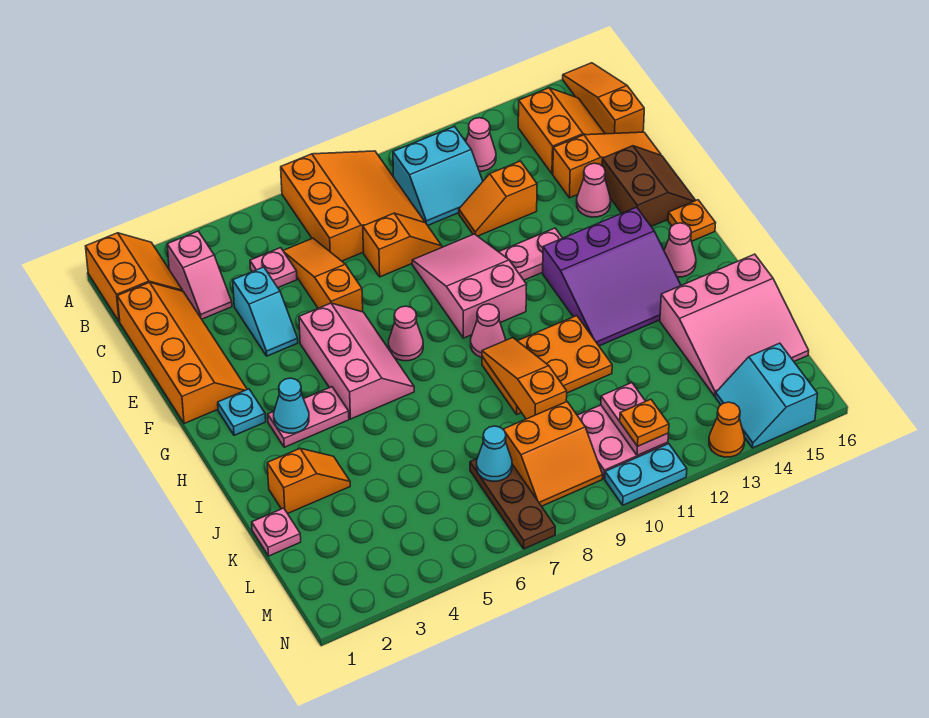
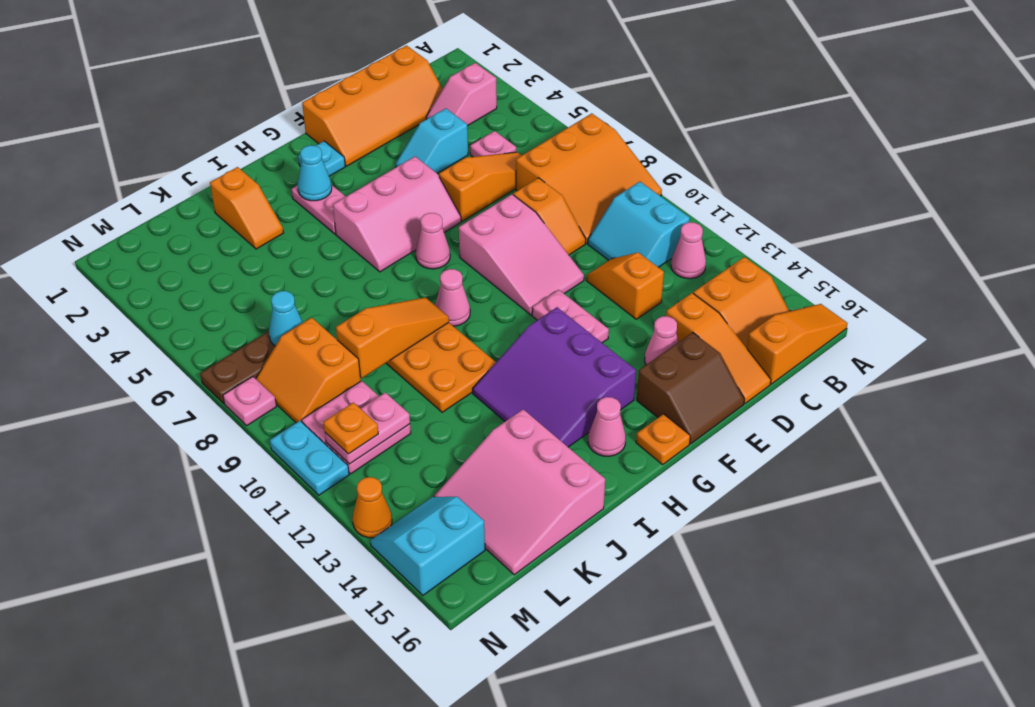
orange slope A1:B2 level 1 top 1 -> none
pink slope E9:G10 level 1 top G -> pink slope E8:F10 level 1 top 8
pink plate K1 level 1 -> pink plate N8 level 1

